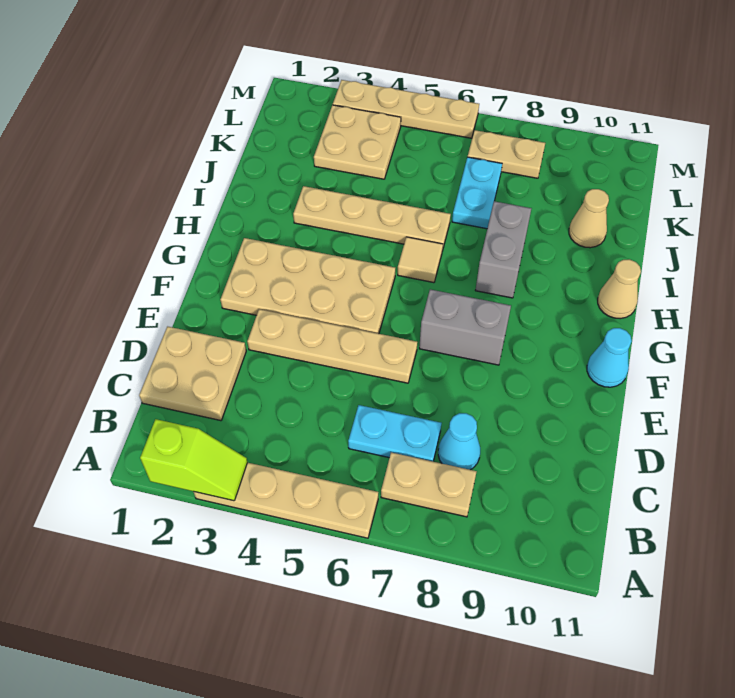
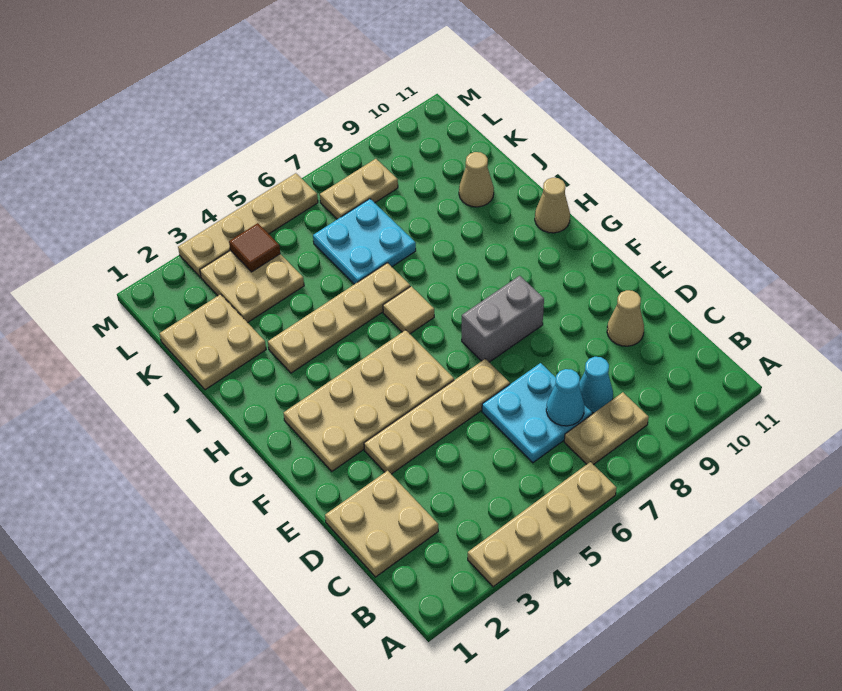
lime slope A2:A3 level 2 top 2 -> none
cyan plate C6:C7 level 1 -> cyan plate C6:D7 level 1
none -> tan cone D10 level 1
cyan cone F11 level 1 -> cyan cone C7 level 2
grey brick H8:I8 level 1 -> none
none -> tan plate J1:K2 level 1
cyan plate J7:K7 level 1 -> cyan plate J6:K7 level 1
none -> brown tile L4 level 2

